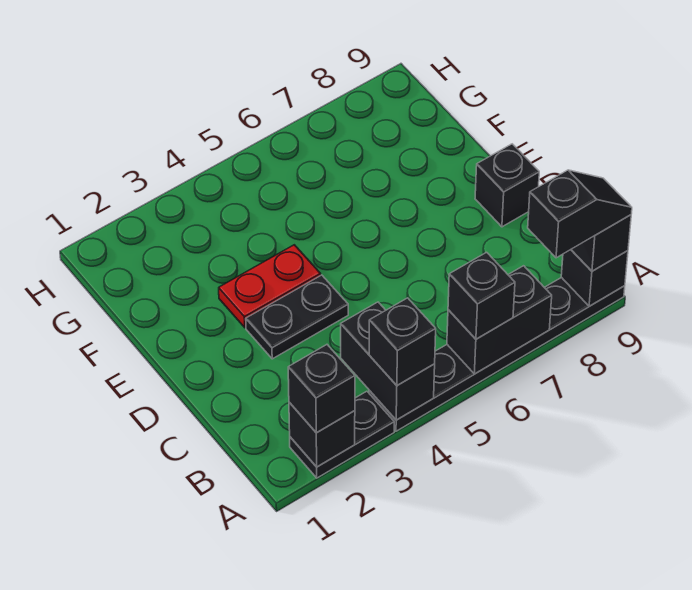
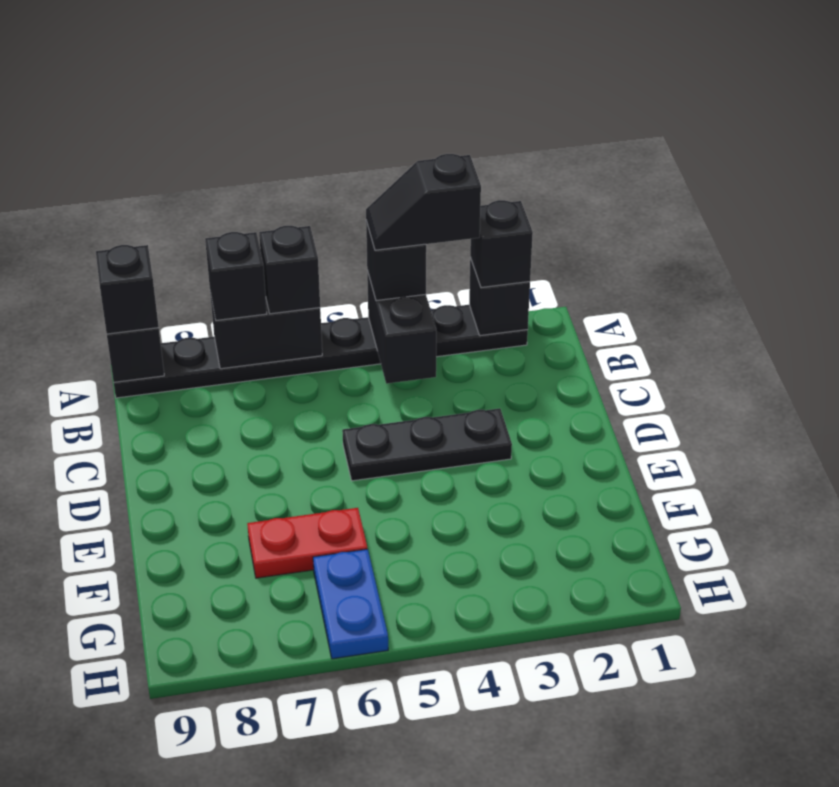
black slope A8:A9 level 4 top 8 -> black slope A3:A4 level 4 top 3
black plate D3:D4 level 1 -> black plate D3:D5 level 1
black brick D9 level 1 -> black brick A7 level 3
red plate E3:E4 level 1 -> red plate F6:F7 level 1
none -> blue plate G6:H6 level 1

